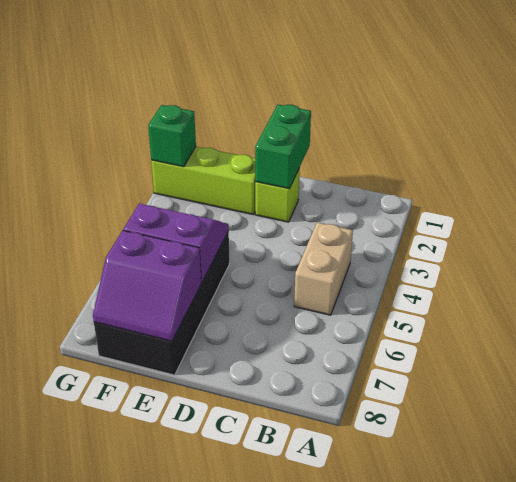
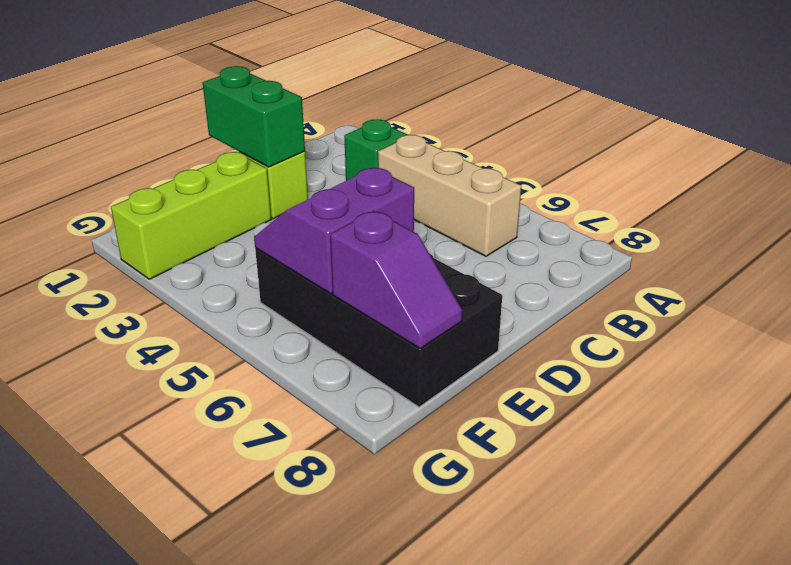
tan brick B4:B5 level 1 -> tan brick B4:B6 level 1
purple slope E7:F8 level 2 top 7 -> purple slope F7:F8 level 2 top 7
green brick G2 level 2 -> green brick B3 level 1

